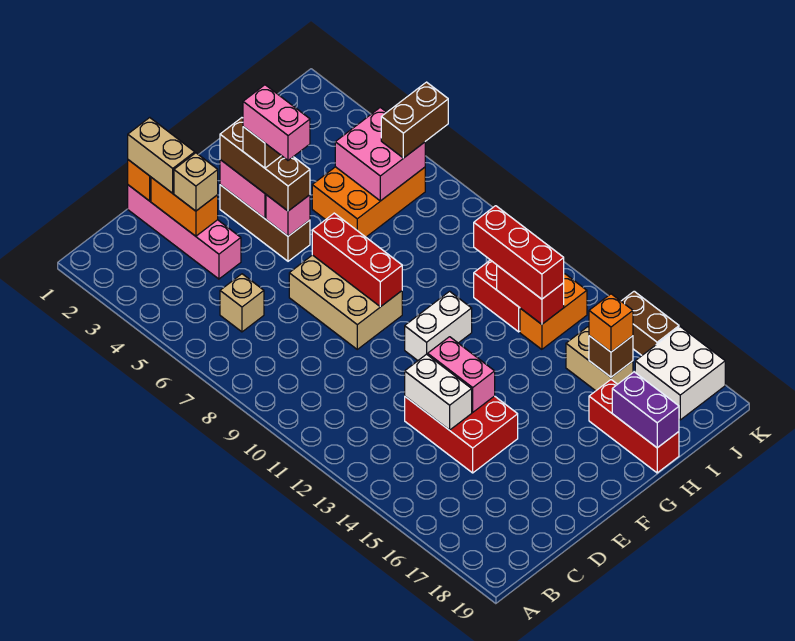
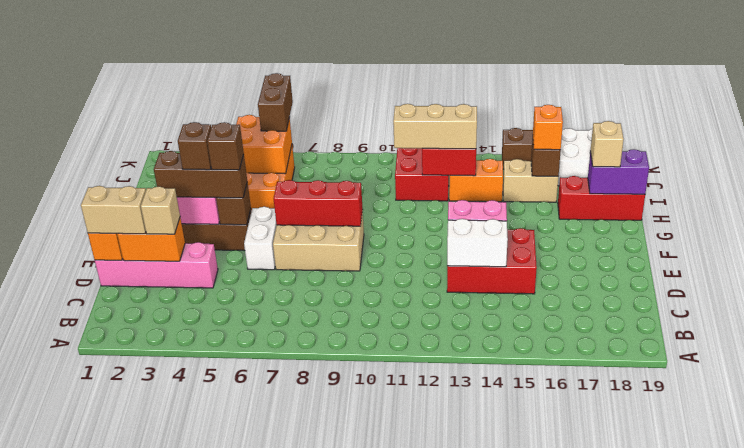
tan brick C6 level 1 -> tan brick H18 level 3
pink brick F4:F5 level 5 -> none
pink brick F5 level 2 -> brown brick F5 level 2
none -> brown brick F5 level 4
white brick F11:G11 level 1 -> white brick E6:F6 level 1
pink brick I5:J6 level 2 -> orange brick I5:J6 level 2
red brick I11:I13 level 3 -> tan brick I11:I13 level 3
orange brick I13:J13 level 1 -> orange brick I13:I14 level 1

